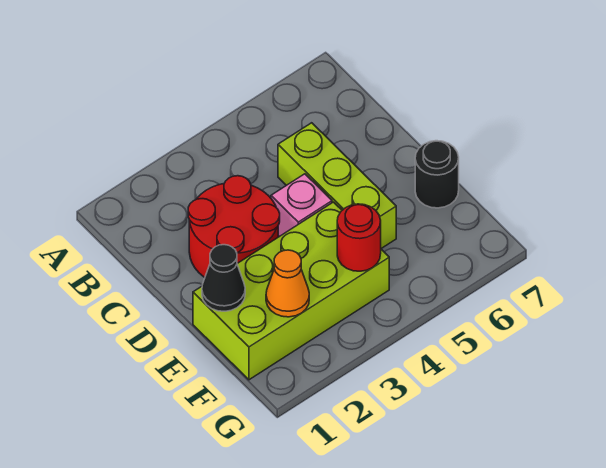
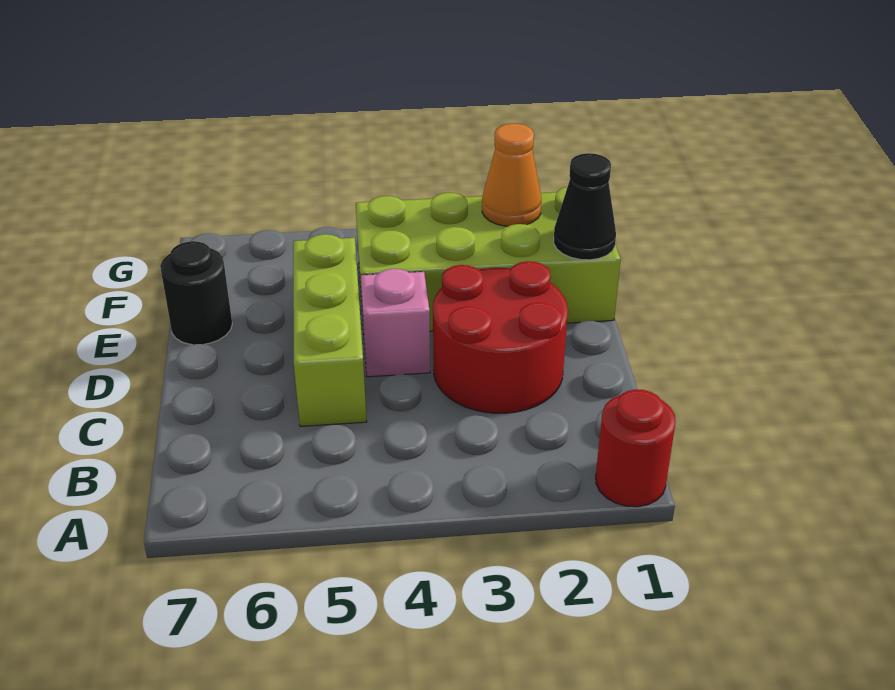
red round brick F4 level 2 -> red round brick A1 level 1

